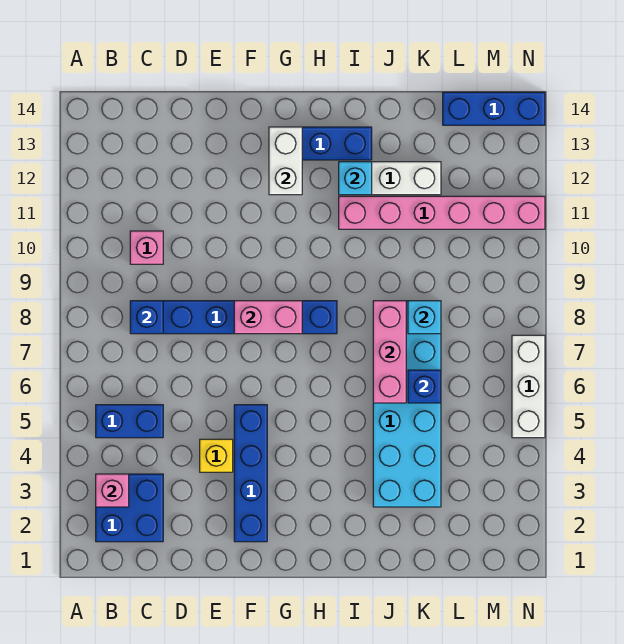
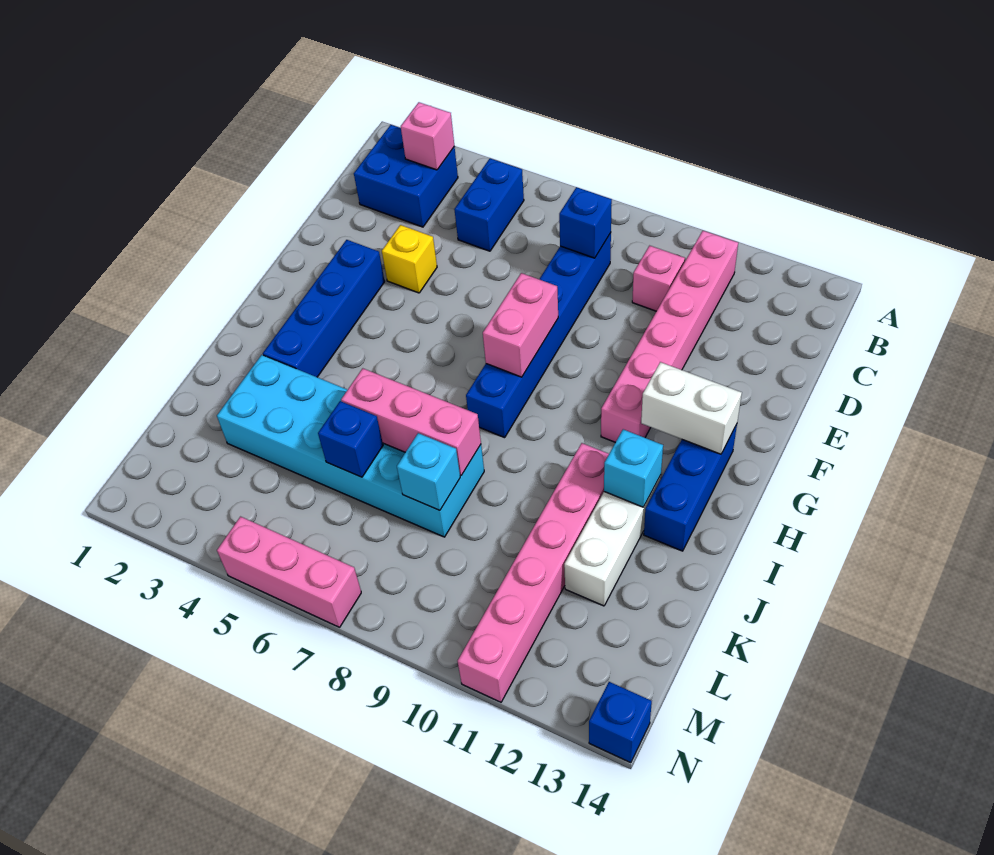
none -> pink brick B11:G11 level 1
blue brick F2:F5 level 1 -> blue brick F3:I3 level 1
blue brick L14:N14 level 1 -> blue brick N14 level 1
white brick N5:N7 level 1 -> pink brick N5:N7 level 1

